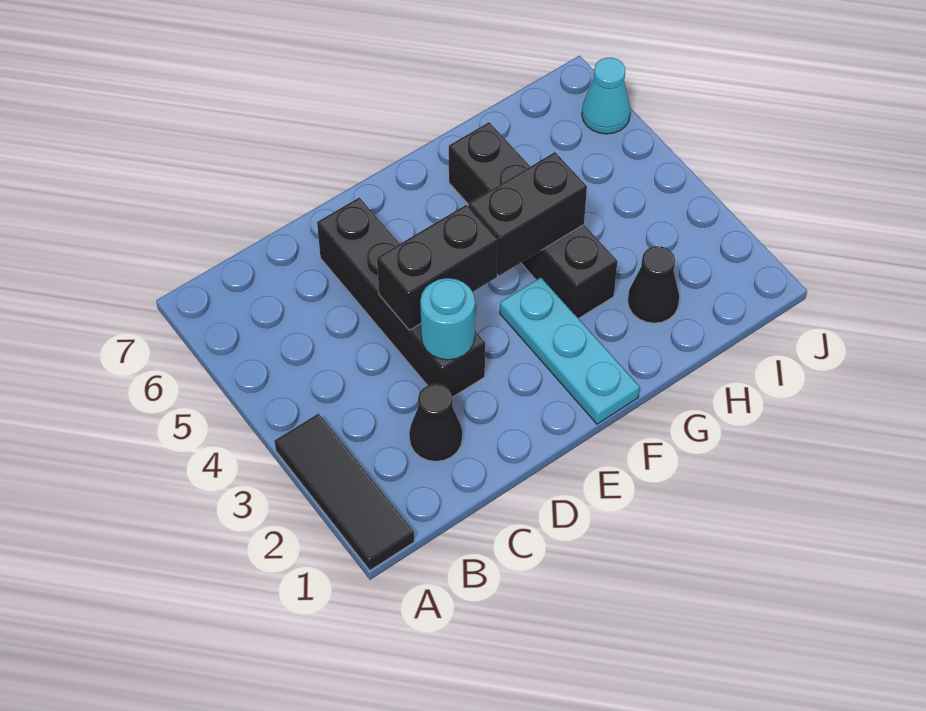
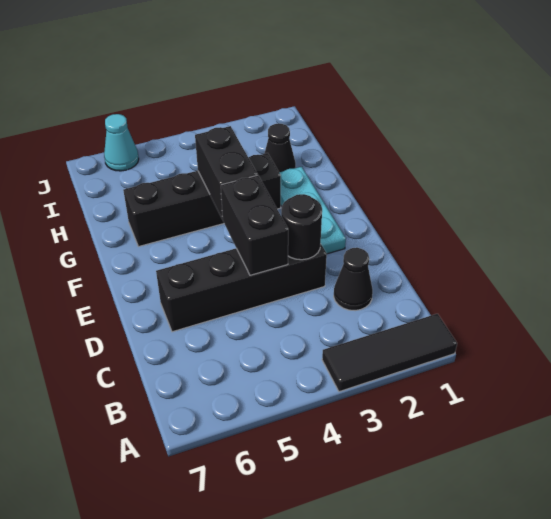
cyan round brick D3 level 2 -> black round brick D3 level 2
cyan plate F1:F3 level 1 -> cyan plate E2:G2 level 1

